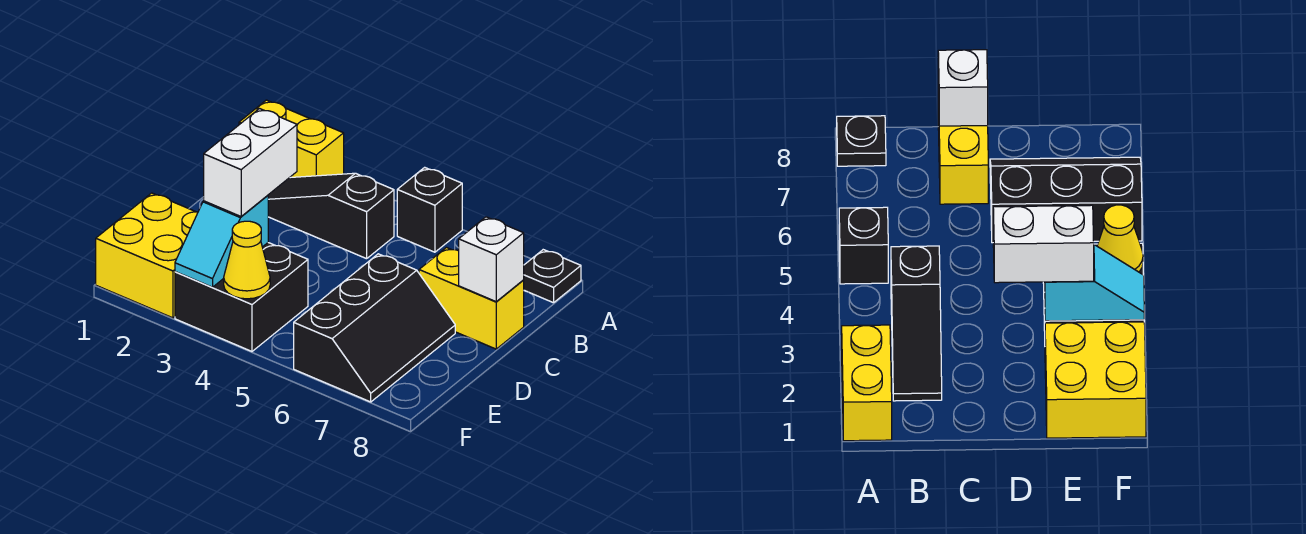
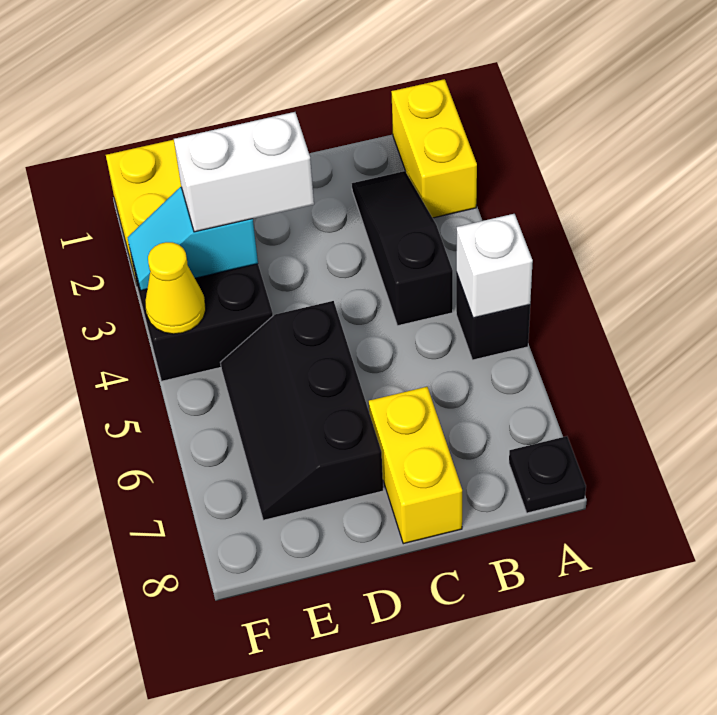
white brick C8 level 2 -> white brick A5 level 2
black slope D6:F7 level 1 top 6 -> black slope D5:E7 level 1 top D

